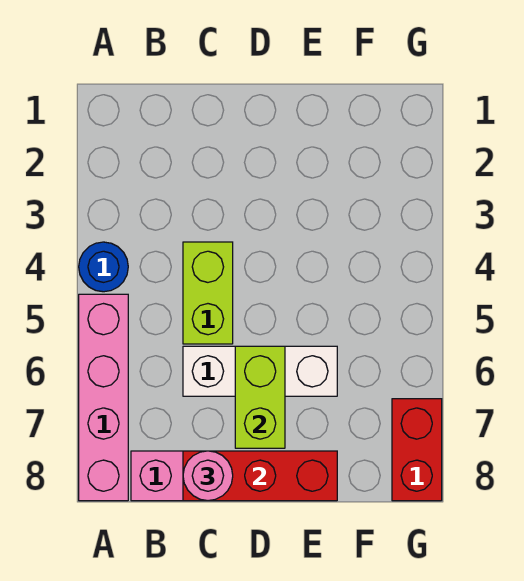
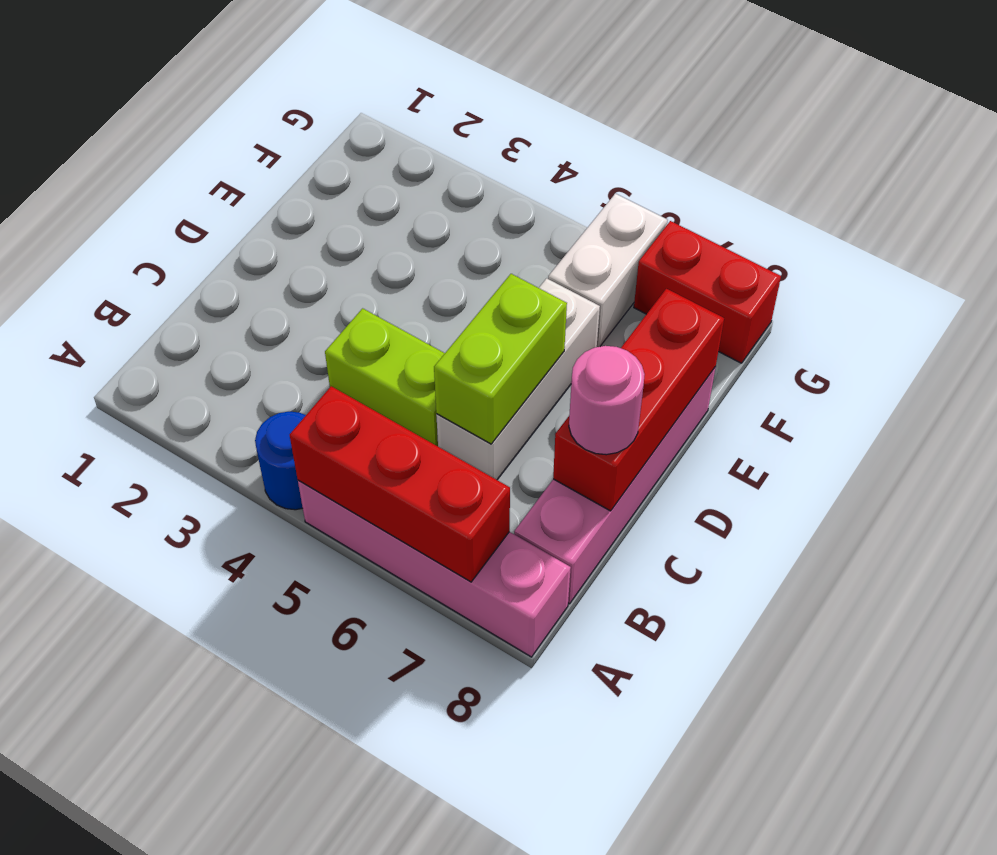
none -> red brick A5:A7 level 2
lime brick D6:D7 level 2 -> lime brick C6:D6 level 2
none -> white brick F6:G6 level 1

